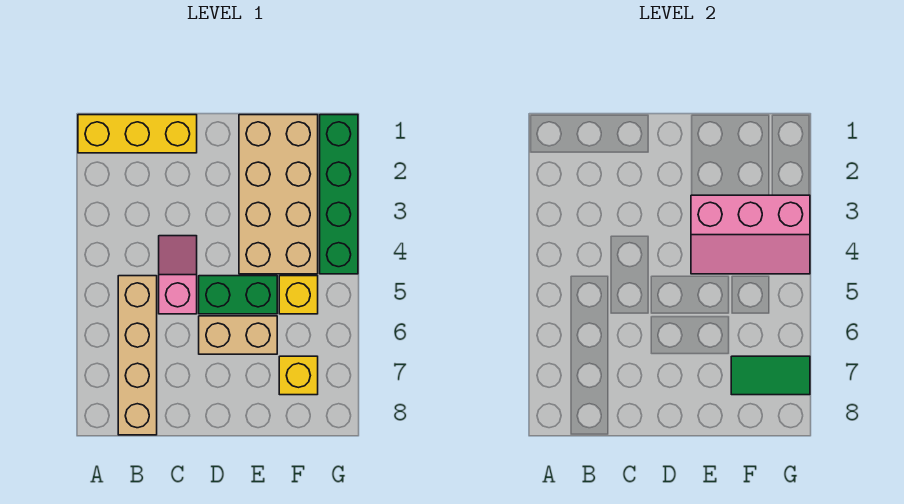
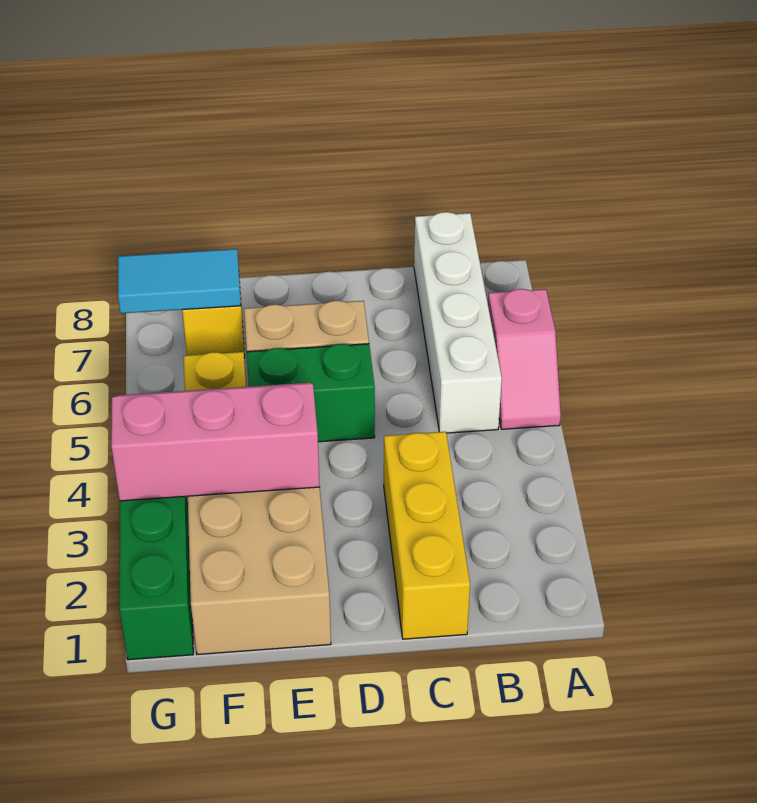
yellow brick A1:C1 level 1 -> yellow brick C1:C3 level 1
tan brick B5:B8 level 1 -> white brick B5:B8 level 1
pink slope C4:C5 level 1 top 5 -> pink slope A5:A6 level 1 top 6
green tile F7:G7 level 2 -> cyan tile F7:G7 level 2

